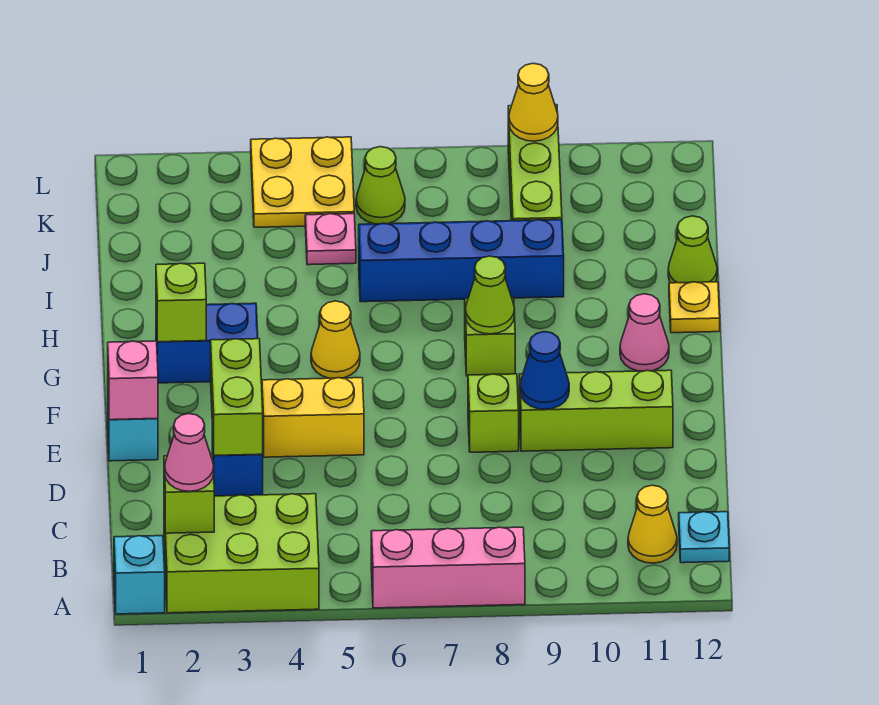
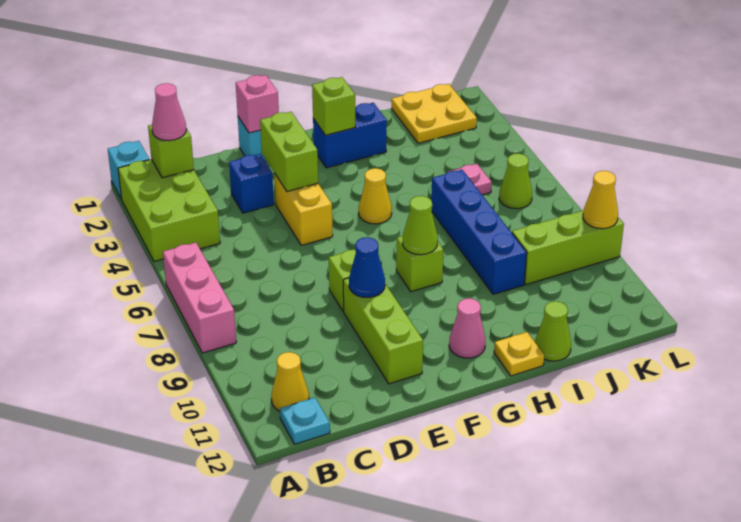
lime brick D3:E3 level 2 -> lime brick E3:E4 level 2
blue brick G2:G3 level 1 -> blue brick G2:H2 level 1
yellow plate K4:L5 level 1 -> yellow plate J1:K2 level 1

